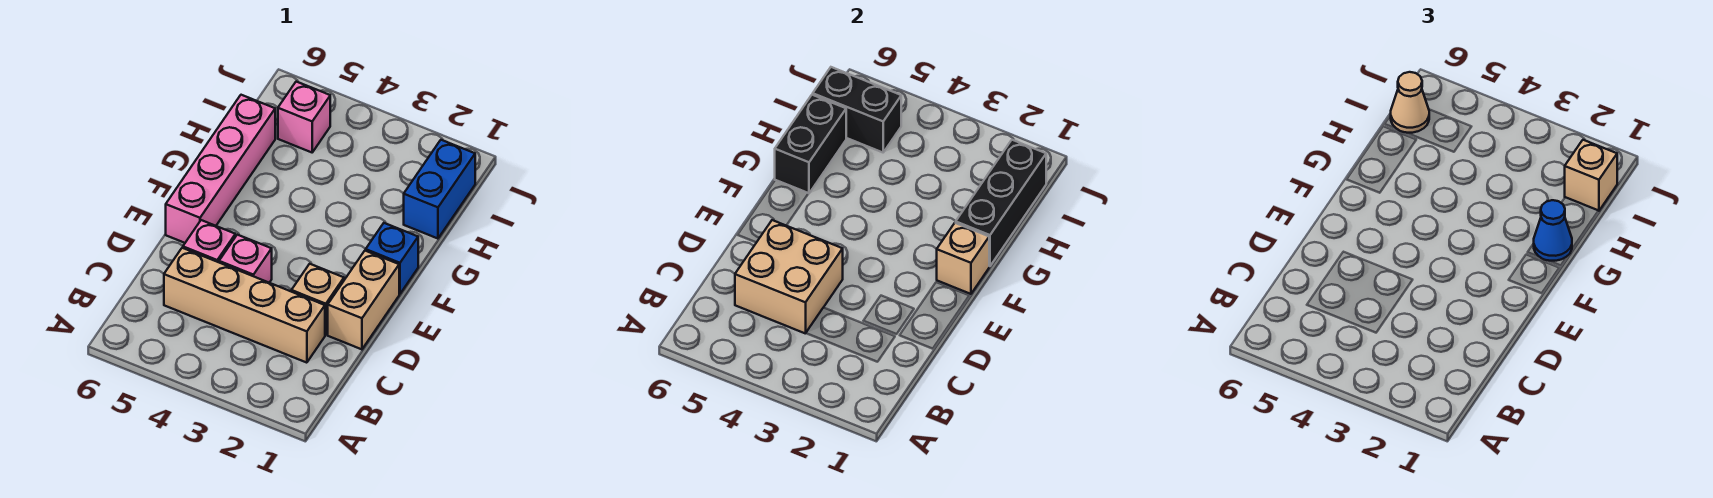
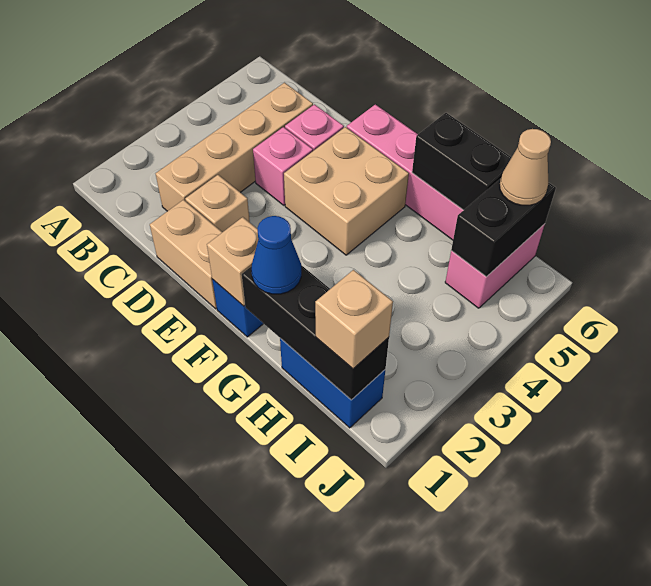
tan brick C4:D5 level 2 -> tan brick E4:F5 level 1
pink brick I5 level 1 -> pink brick I5:I6 level 1

